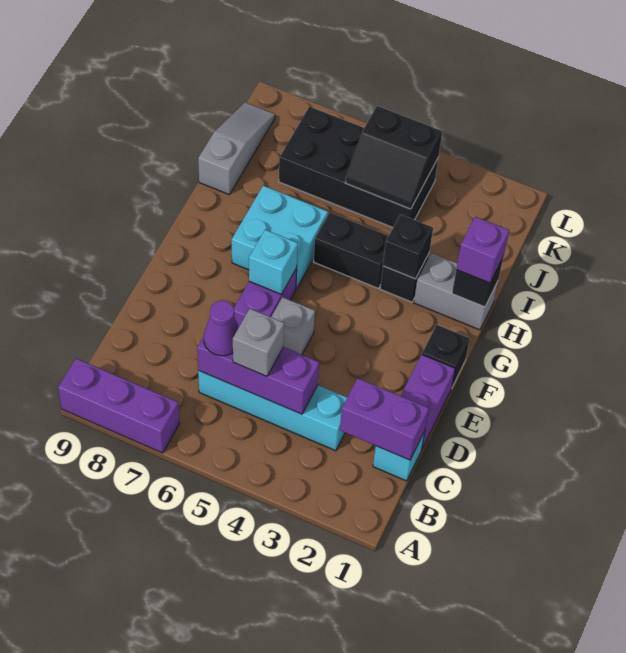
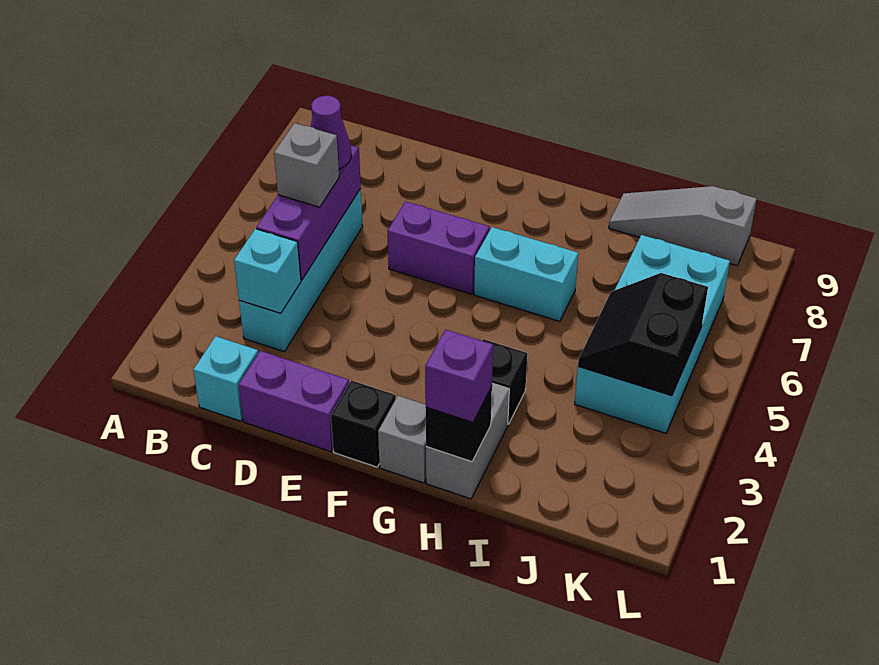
purple brick A7:A9 level 1 -> none
purple brick C1:C2 level 2 -> none
grey brick E5 level 1 -> grey brick G1 level 1
cyan brick F6 level 2 -> cyan brick C3 level 2
cyan brick G6:H7 level 1 -> cyan brick G6:H6 level 1
black brick H3 level 2 -> none
black brick H4:H5 level 1 -> none
grey slope I9:K9 level 1 top I -> grey slope I9:K9 level 1 top K
black brick J4:K7 level 1 -> cyan brick J4:K7 level 1

